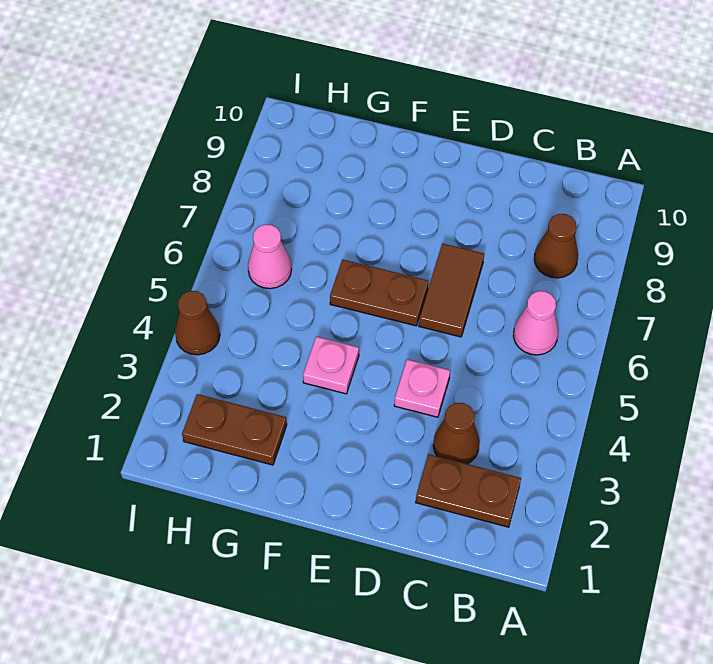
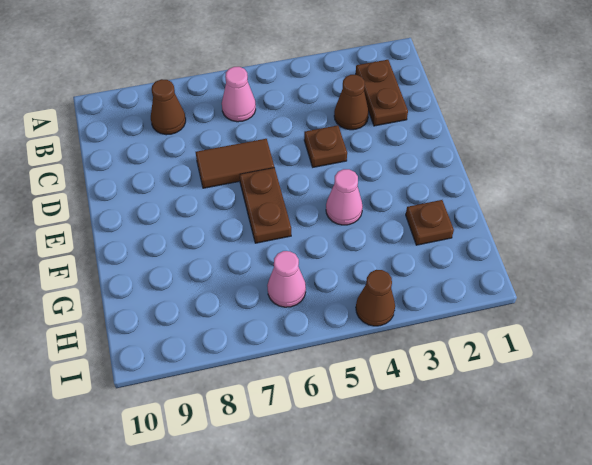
pink plate D4 level 1 -> brown plate D4 level 1
pink plate F4 level 1 -> pink cone F4 level 1
brown plate G2:H2 level 1 -> brown plate G2 level 1

